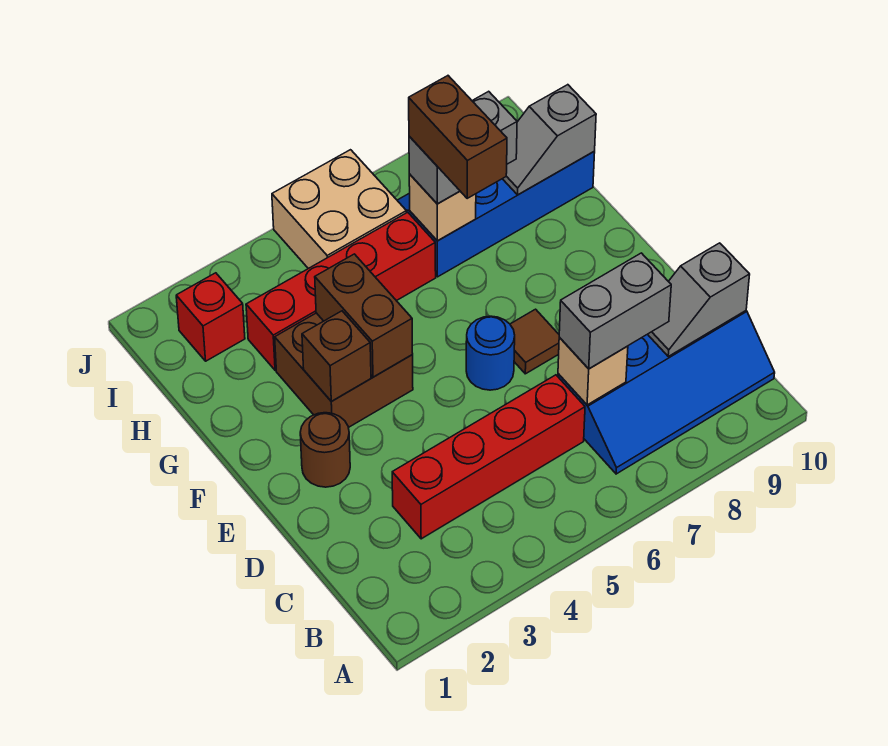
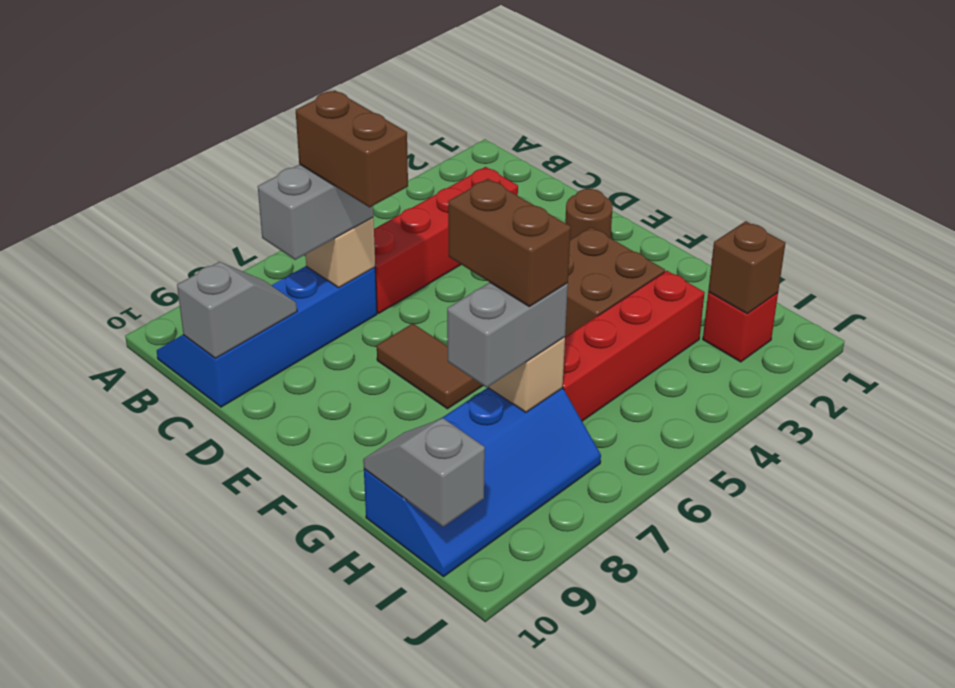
blue round brick E6 level 1 -> none
brown tile E7 level 1 -> brown tile E7:F7 level 1
brown brick F3 level 2 -> brown brick I2 level 2
brown brick F4:G4 level 2 -> brown brick C7:D7 level 4
grey slope H9:H10 level 2 top 10 -> grey slope H10:I10 level 2 top I
tan brick I5:J6 level 1 -> none

